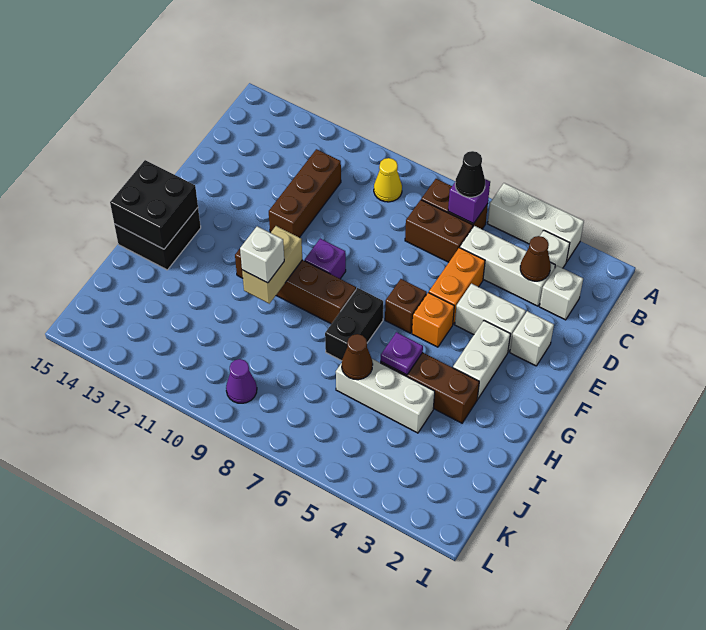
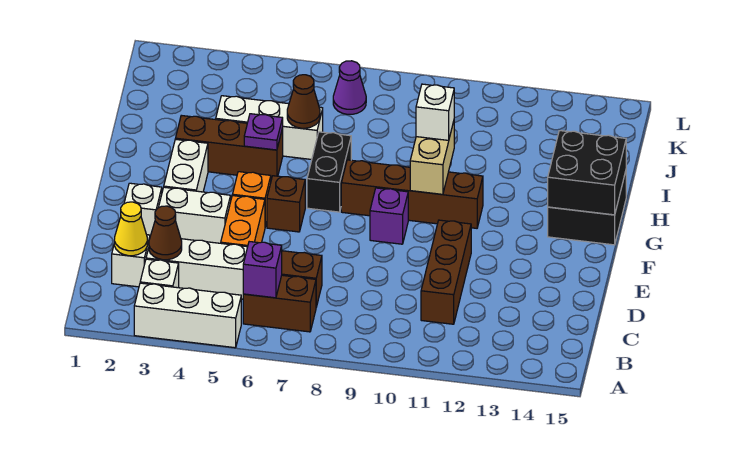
black cone B6 level 3 -> none
yellow cone B9 level 1 -> yellow cone C2 level 2
purple cone K9 level 1 -> purple cone K7 level 1

